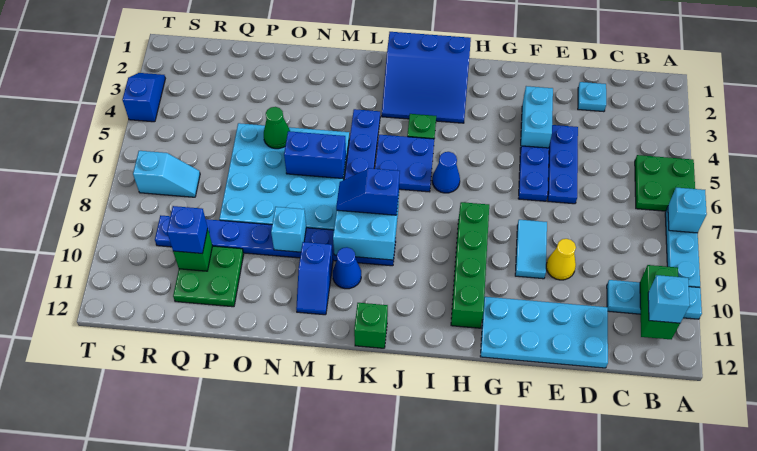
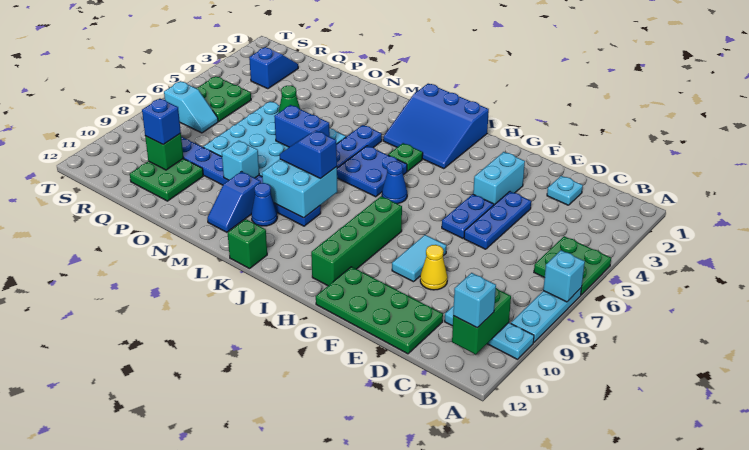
cyan plate D11:G12 level 1 -> green plate D11:G12 level 1
none -> green plate R5:S6 level 1
blue slope T3:T4 level 1 top 4 -> blue slope R2:R3 level 1 top 3

